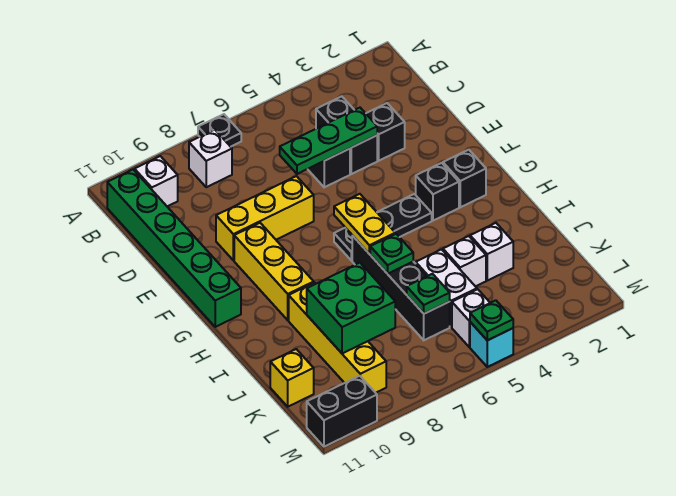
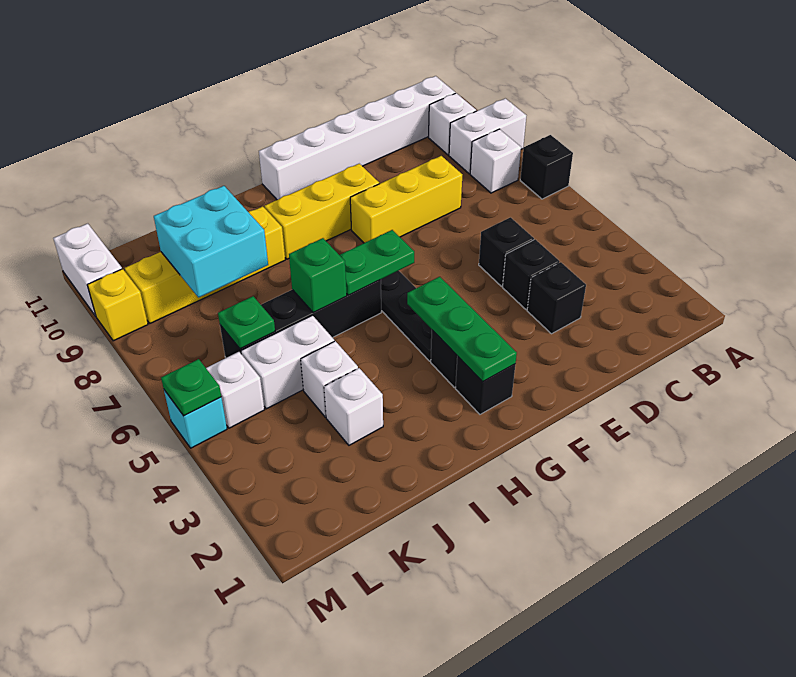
black plate A7 level 1 -> black brick A7 level 1
none -> white brick A9:B9 level 1
green brick B11:G11 level 1 -> white brick B11:G11 level 1
black brick C4:D4 level 1 -> black brick D4 level 1
green plate D4:D6 level 2 -> green plate G2:G4 level 2
yellow brick E7:E9 level 1 -> yellow brick D8:F8 level 1
yellow plate G6:H6 level 2 -> green plate G6:H6 level 2
green plate I6 level 2 -> green brick I6 level 2
green brick J8:K9 level 2 -> cyan brick J8:K9 level 2
yellow brick K11 level 1 -> yellow brick M9 level 1
black brick M10:M11 level 1 -> white brick M10:M11 level 1

